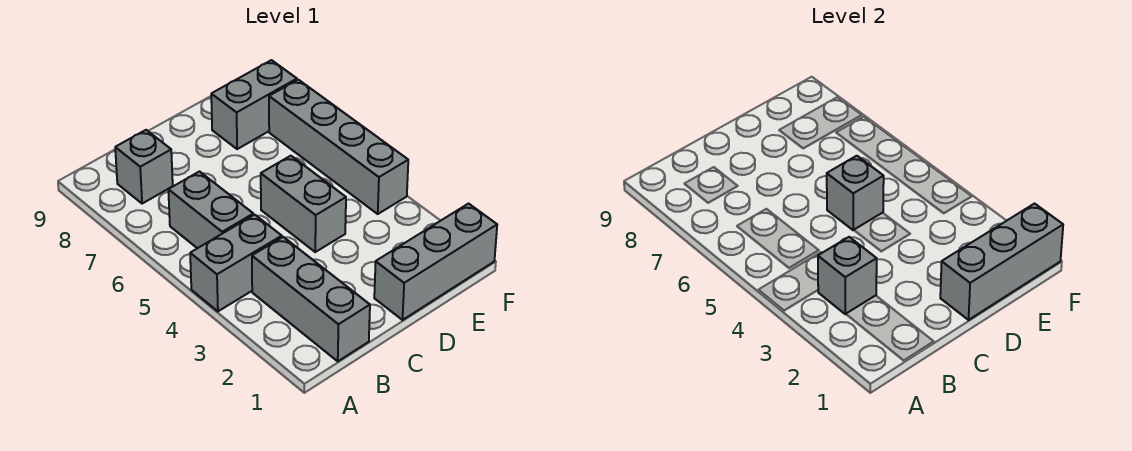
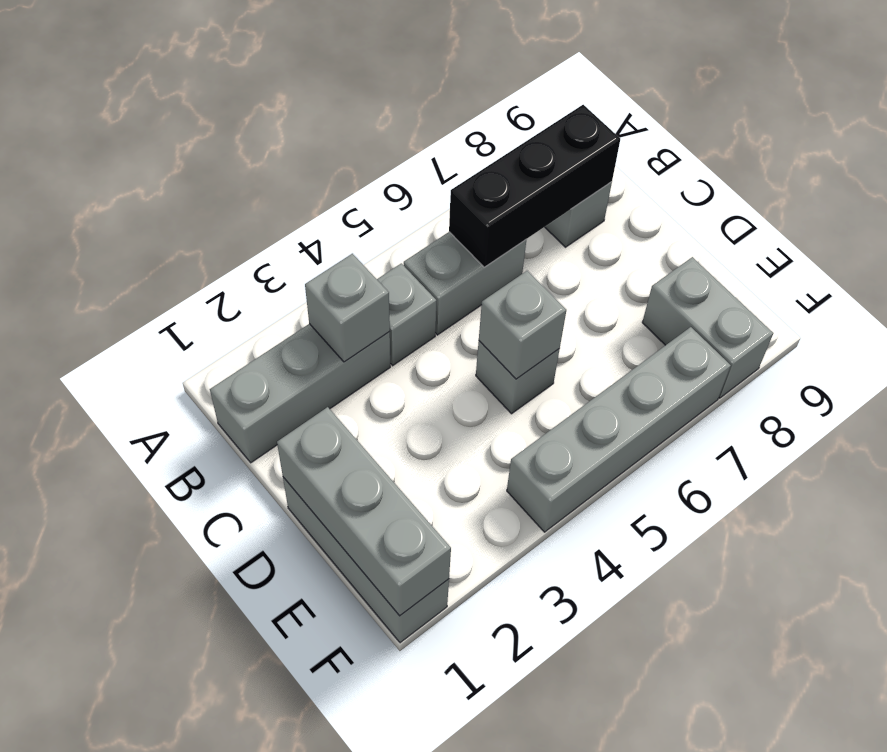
grey brick A4:B4 level 1 -> grey brick B4 level 1
none -> black brick B6:B8 level 2
grey brick D4:D5 level 1 -> grey brick D5 level 1

